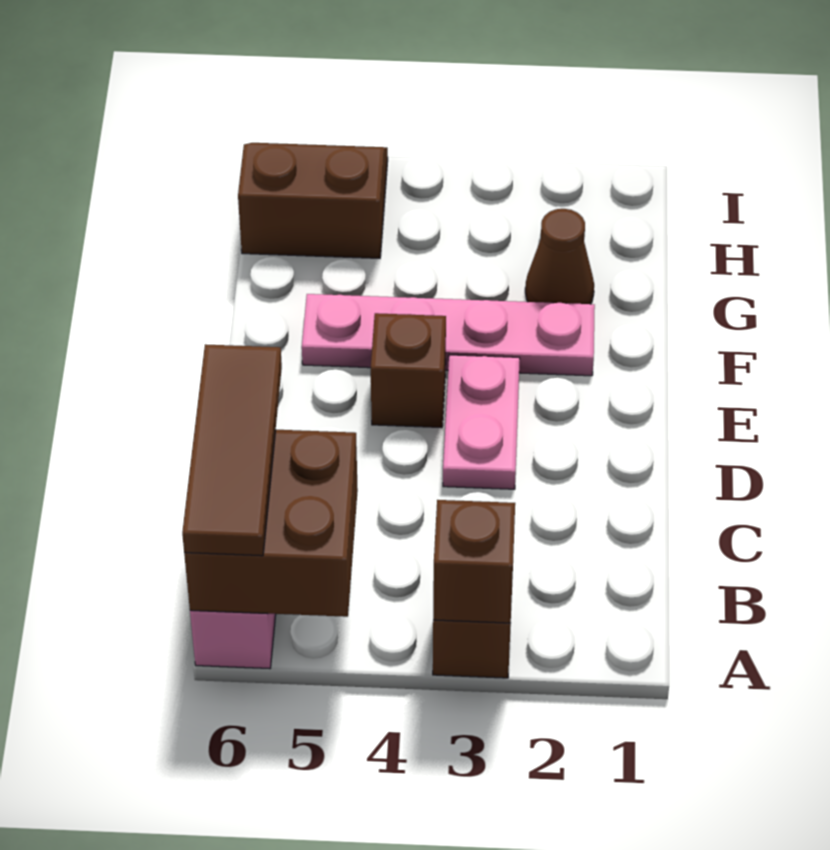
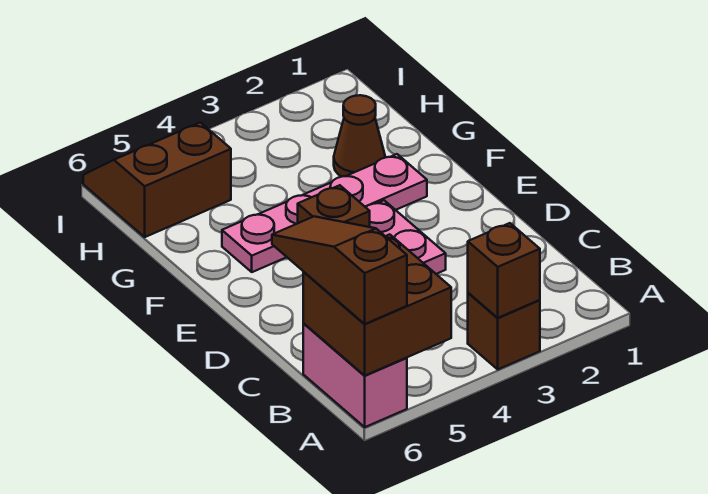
brown tile A6:C6 level 3 -> brown slope A6:C6 level 3 top A

